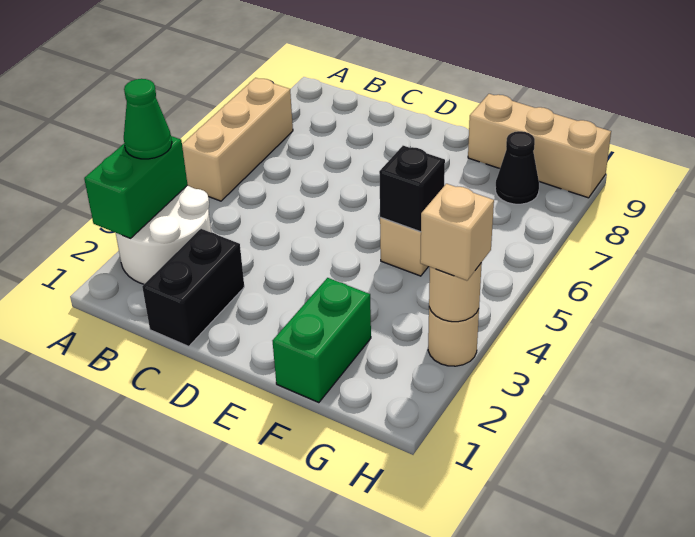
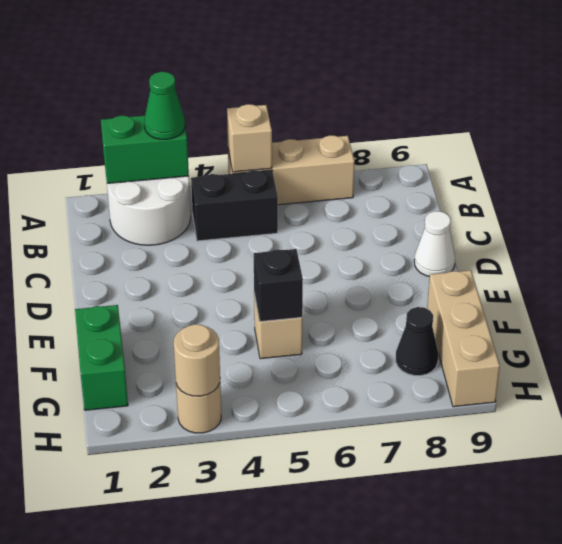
black brick C1:C2 level 1 -> black brick B4:B5 level 1
none -> white cone D9 level 1
green brick F1:F2 level 1 -> green brick F1:G1 level 1
tan brick H3 level 3 -> tan brick A5 level 2

